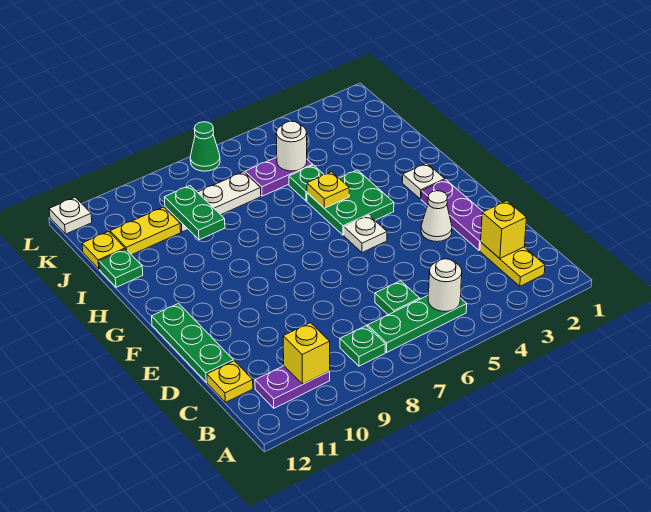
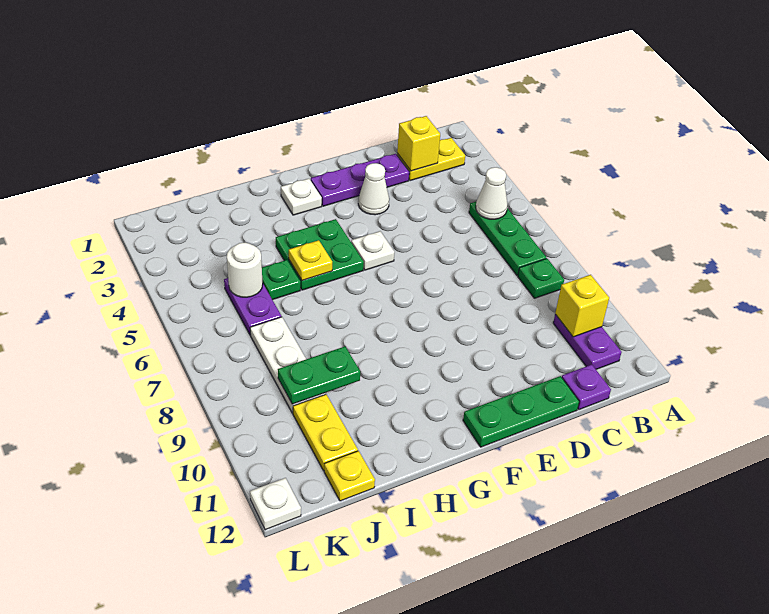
white round brick B5 level 2 -> white cone B5 level 2
green plate C6 level 1 -> none
yellow plate C12 level 1 -> purple plate C12 level 1
green plate I12 level 1 -> none
green cone L7 level 1 -> none

